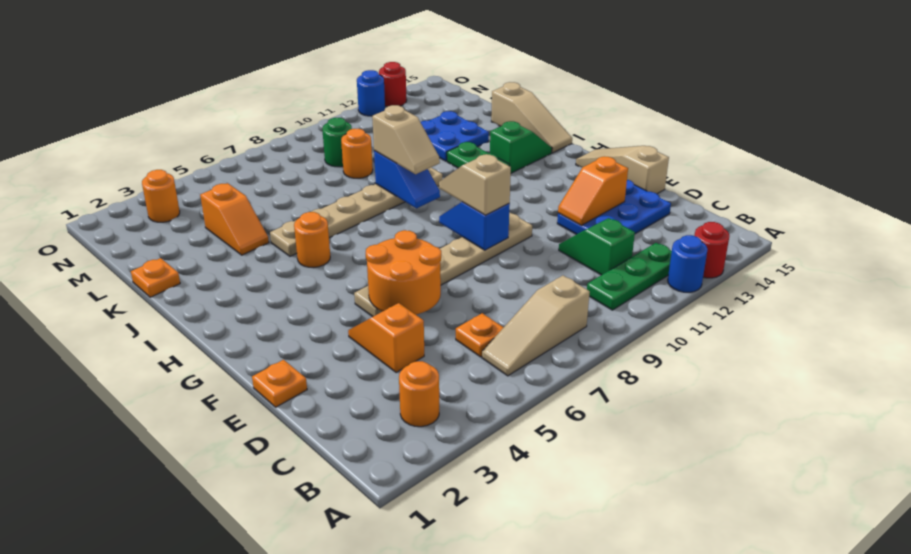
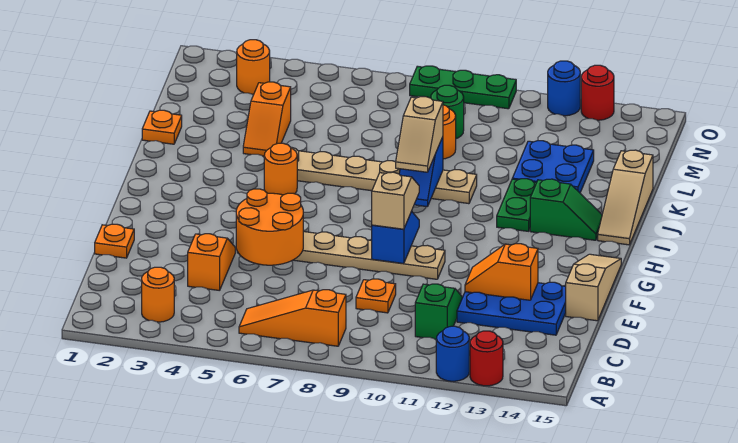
tan slope B6:B8 level 1 top 8 -> orange slope B6:B8 level 1 top 8
green plate B10:B12 level 1 -> green plate O8:O10 level 1
orange plate C6 level 1 -> orange plate D9 level 1

